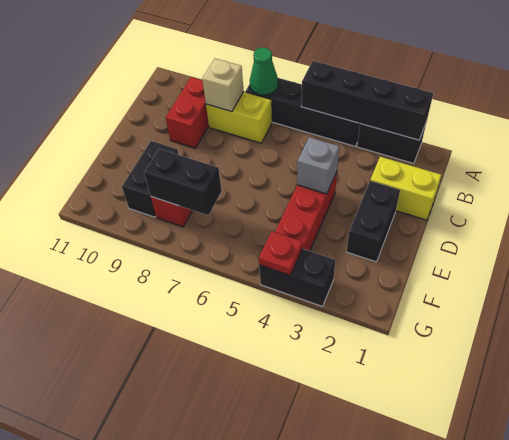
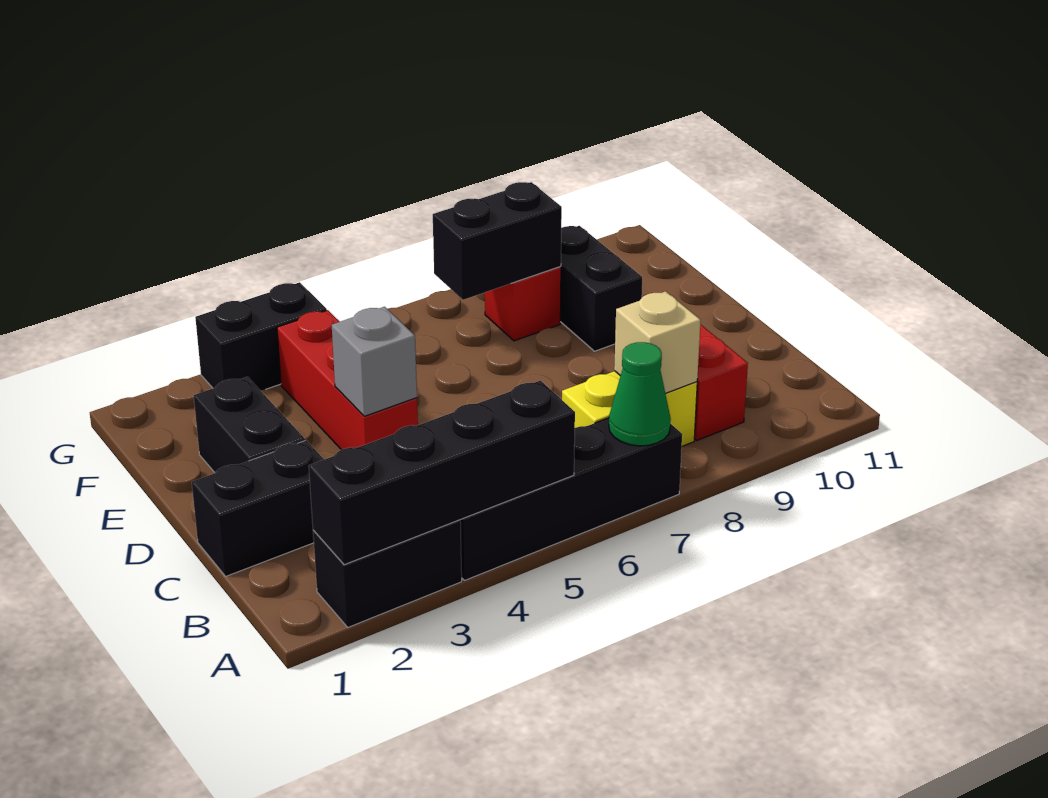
yellow brick C1:C2 level 1 -> black brick C1:C2 level 1
red plate G4 level 2 -> none

